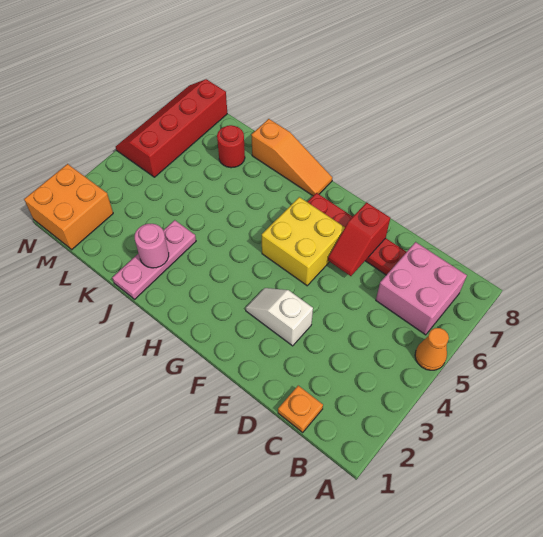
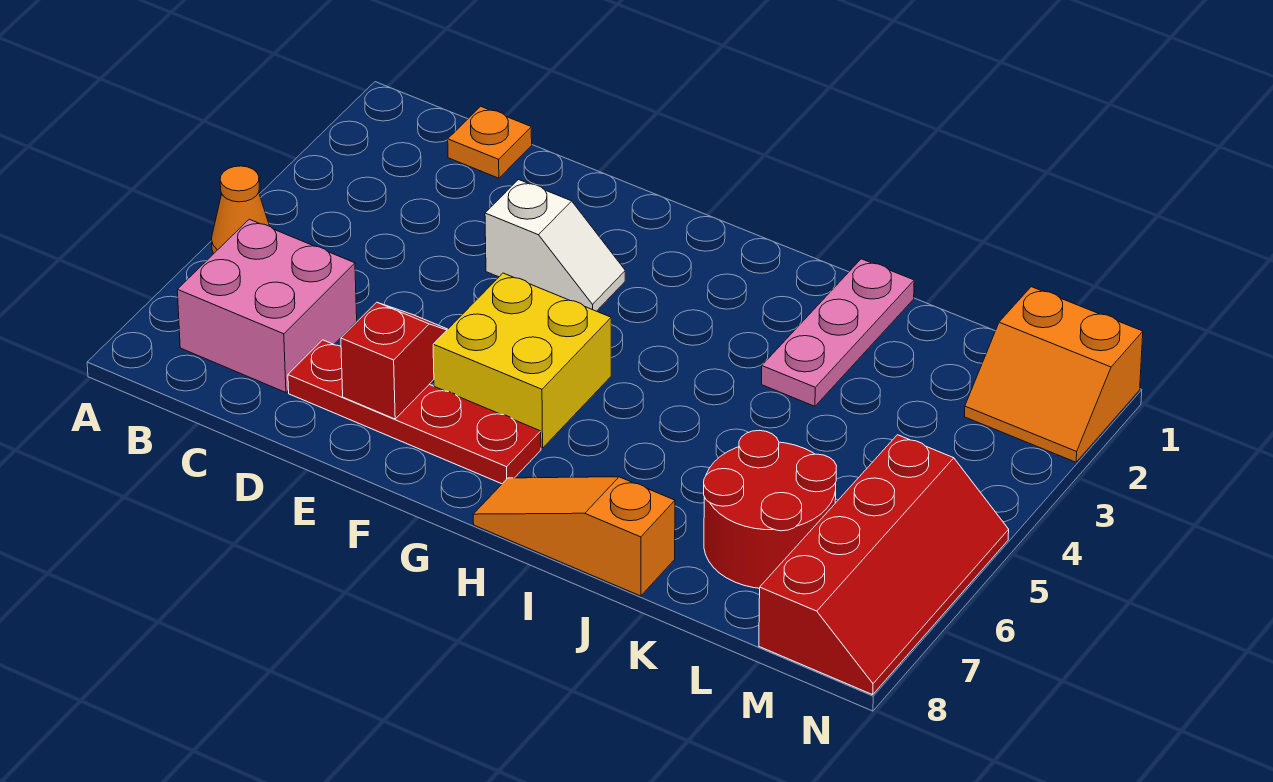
pink round brick J2 level 2 -> none
red round brick K7 level 1 -> red round brick K6:L7 level 1
orange brick M1:N2 level 1 -> orange slope M1:N2 level 1 top 1

